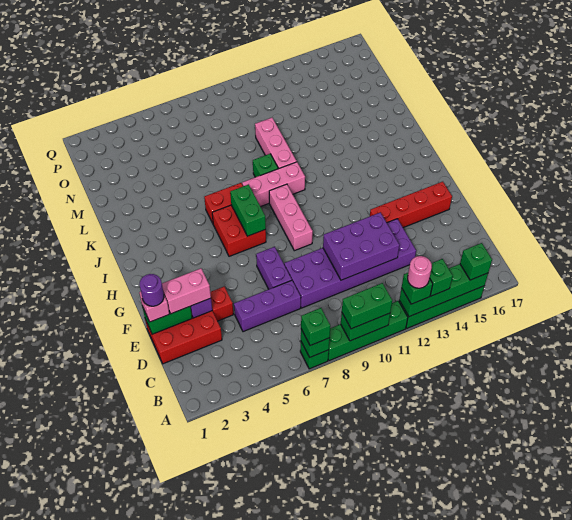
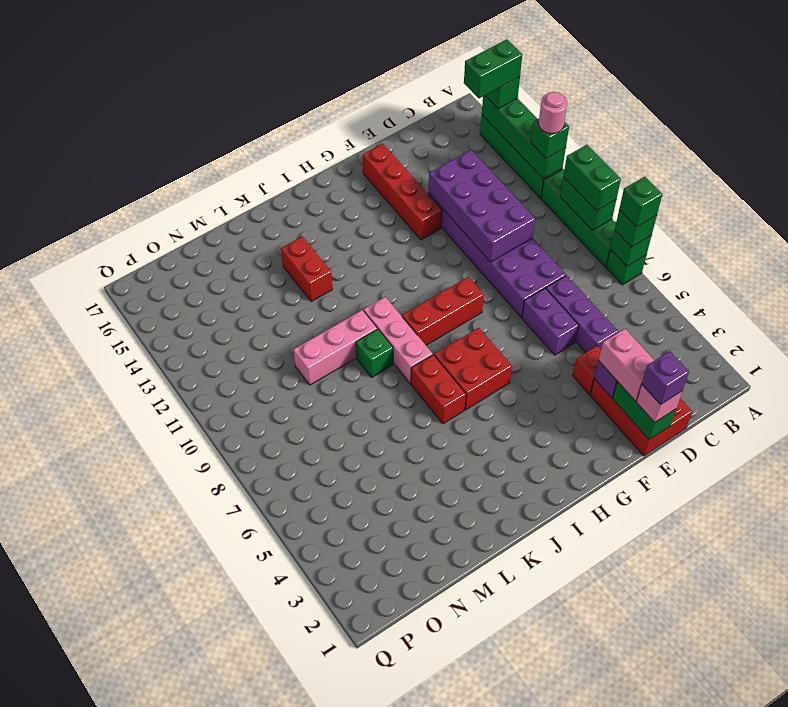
green brick A13 level 3 -> green brick A7 level 4
purple brick D10:E12 level 2 -> purple brick D10:E13 level 2
purple round brick E1 level 4 -> purple brick E1 level 4
purple brick E7:F7 level 1 -> purple brick E6:E7 level 1
pink brick G9:I9 level 1 -> red brick G9:I9 level 1
green brick H7:I7 level 2 -> green brick A15:B15 level 4
none -> red brick K13:K14 level 1

